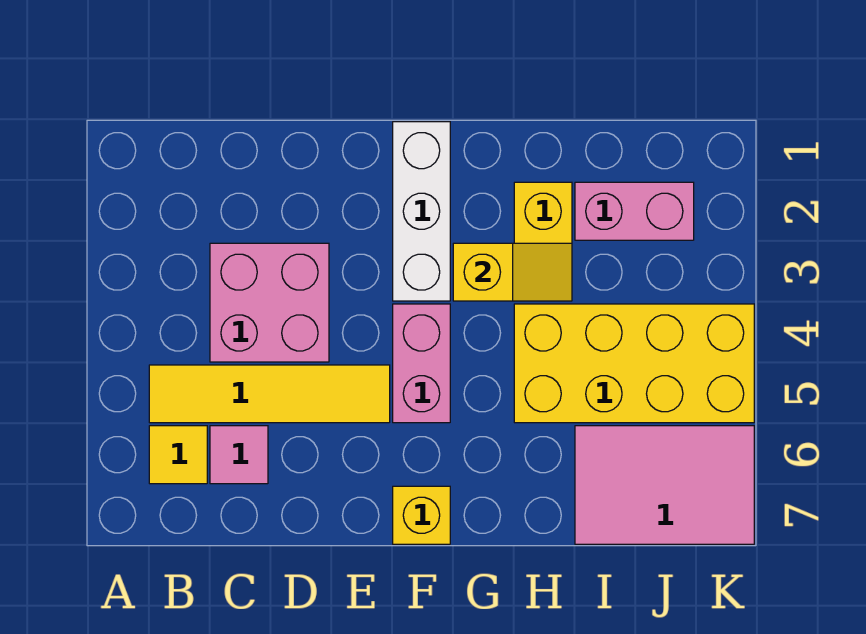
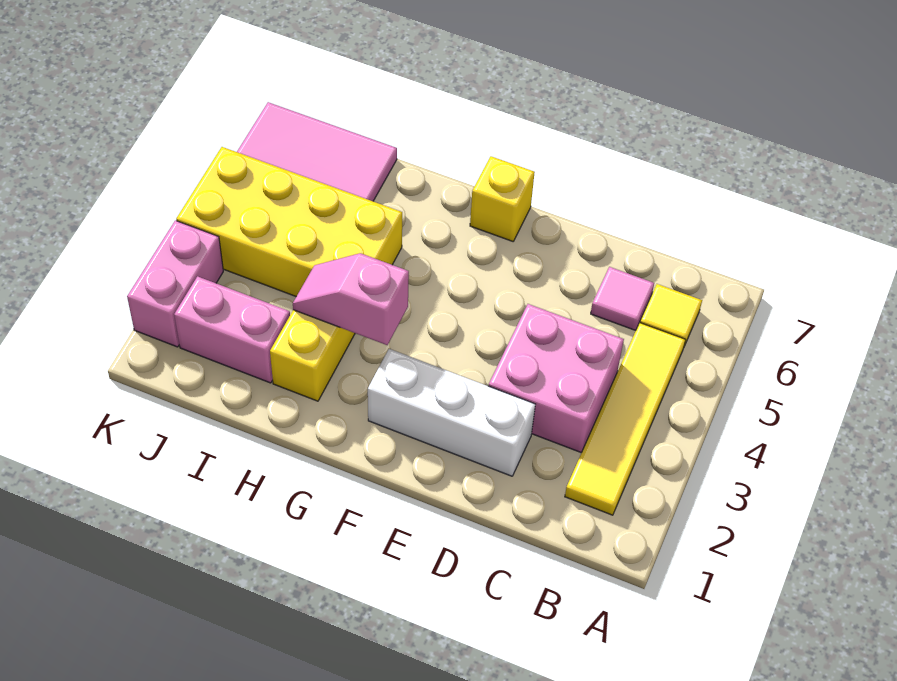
yellow tile B5:E5 level 1 -> yellow tile B2:B5 level 1
white brick F1:F3 level 1 -> white brick D2:F2 level 1
pink brick F4:F5 level 1 -> pink brick K2:K3 level 1
yellow slope G3:H3 level 2 top G -> pink slope G3:H3 level 2 top G

